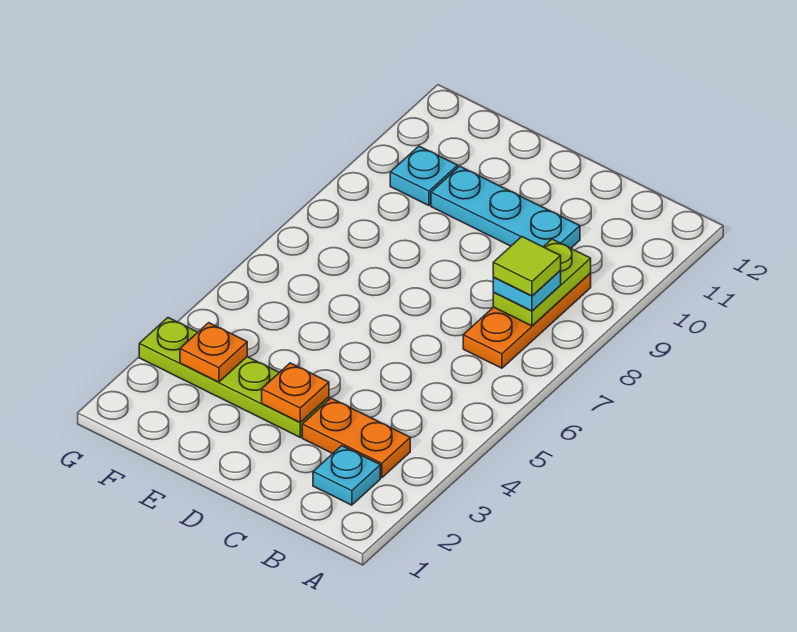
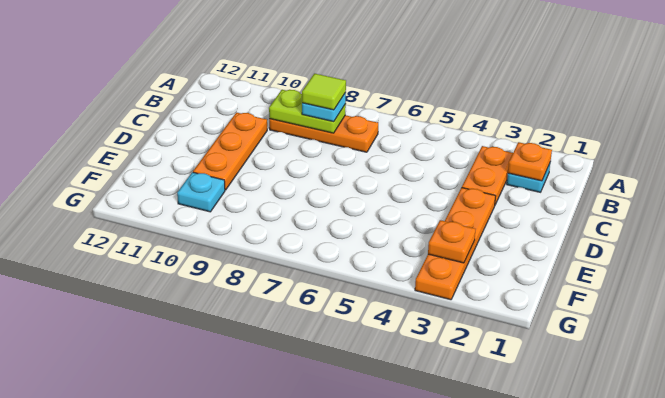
cyan plate C10:E10 level 1 -> orange plate C10:E10 level 1
lime plate D3:G3 level 1 -> orange plate D3:G3 level 1
orange plate D3 level 2 -> orange plate B2 level 2

